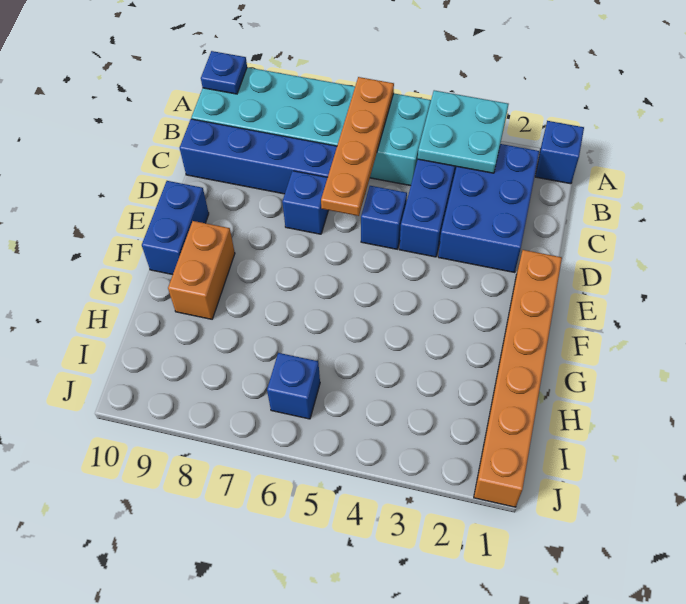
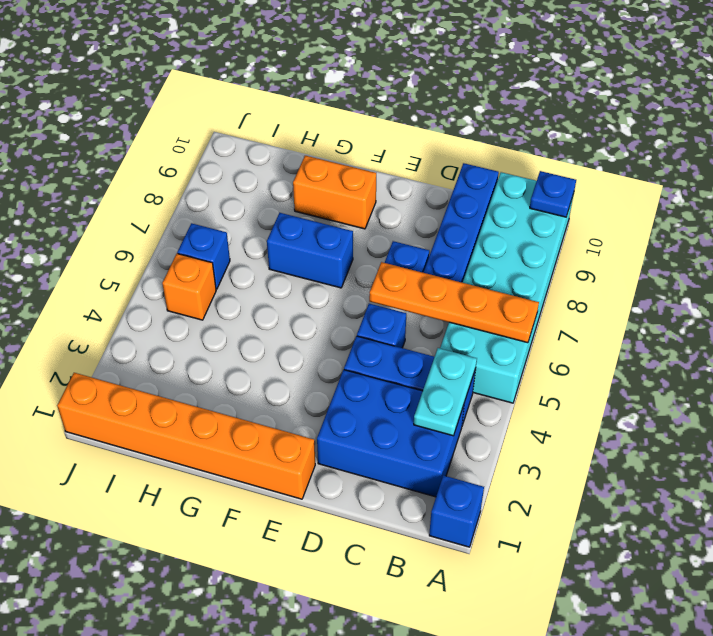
cyan plate A3:B4 level 2 -> cyan plate B3:B4 level 2
blue brick E10:F10 level 1 -> blue brick F7:G7 level 1
none -> orange brick I5 level 1

